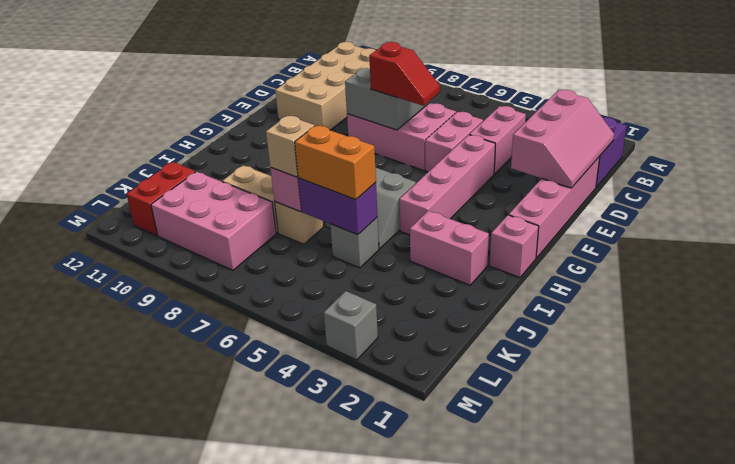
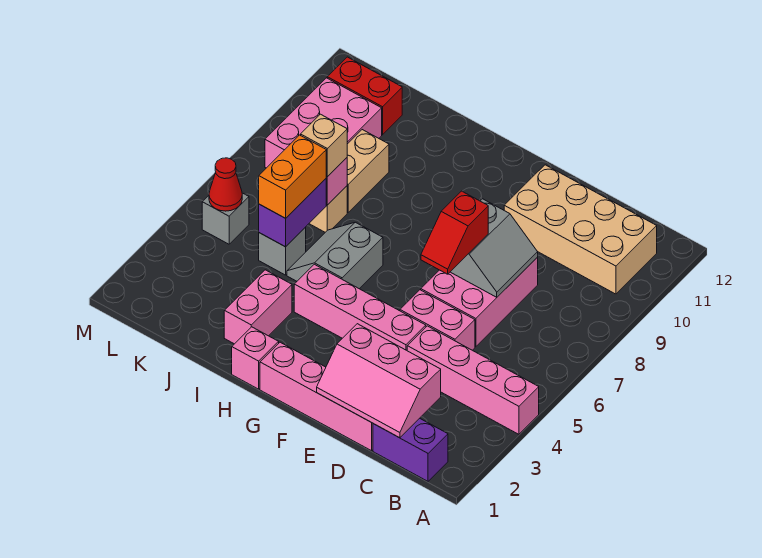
pink brick C4:D4 level 1 -> pink brick A4:D4 level 1
none -> red cone L5 level 2
grey brick M3 level 1 -> grey brick L5 level 1

